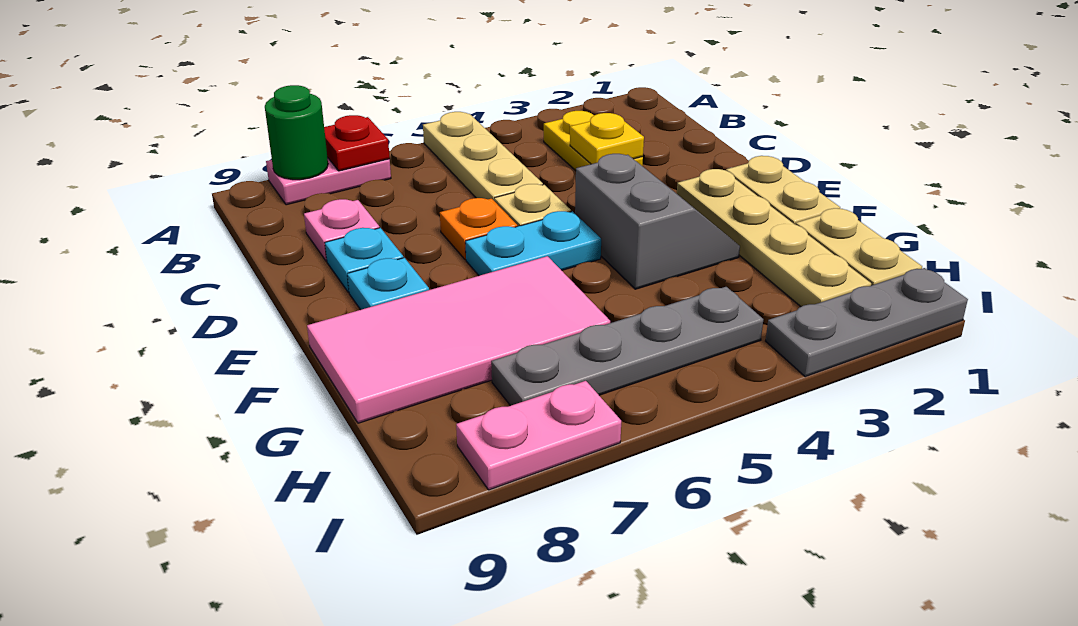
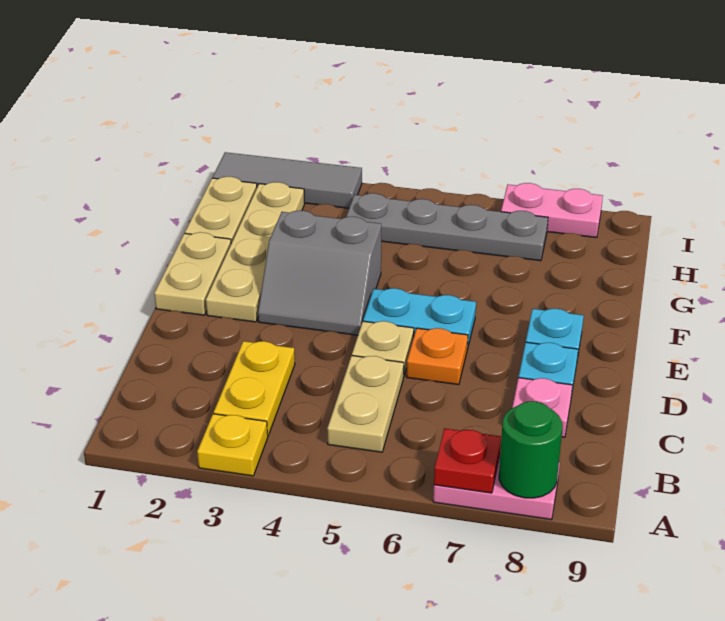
tan plate A5:C5 level 1 -> tan plate B5:C5 level 1
yellow plate C3 level 2 -> yellow plate A3 level 1
grey slope E3:F4 level 1 top 4 -> grey slope E3:F4 level 1 top F
pink tile F6:G9 level 1 -> none
grey plate I1:I3 level 1 -> grey tile I1:I3 level 1

